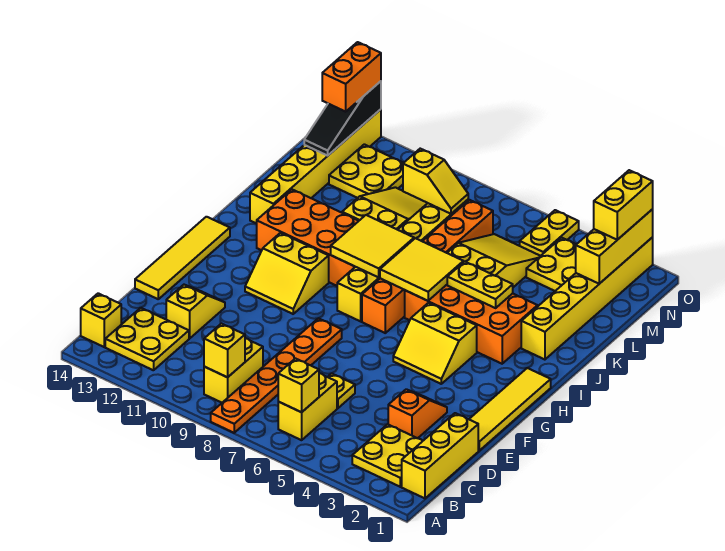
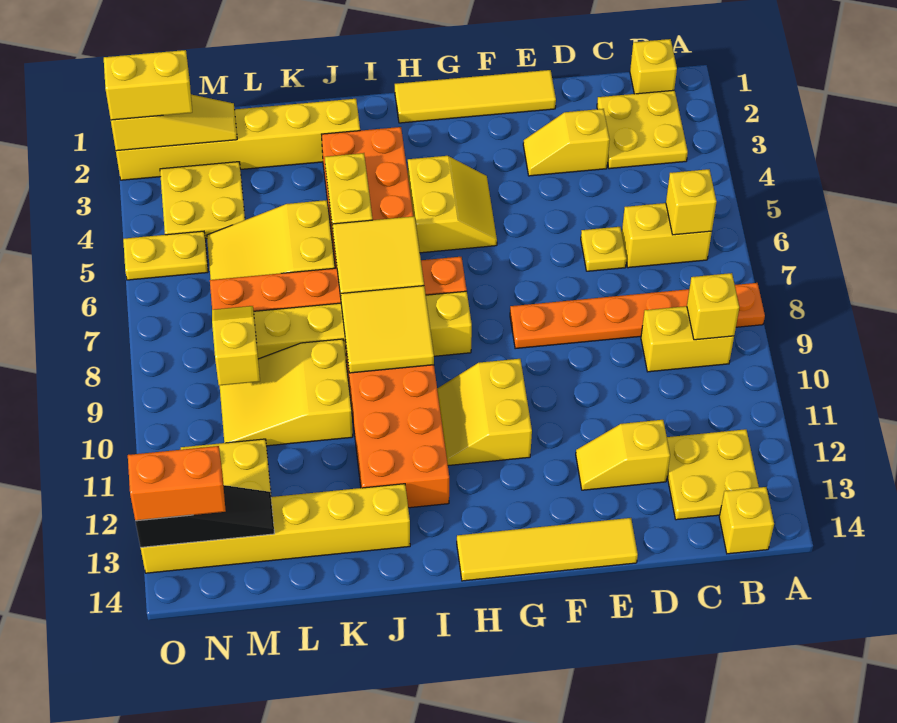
yellow brick B1:D1 level 1 -> yellow brick B1 level 1
orange slope D3:E3 level 1 top D -> yellow slope D3:E3 level 1 top D
yellow slope G10:H11 level 1 top H -> yellow slope G10:H11 level 1 top G
yellow brick M2:O2 level 2 -> yellow slope M2:O2 level 2 top O

